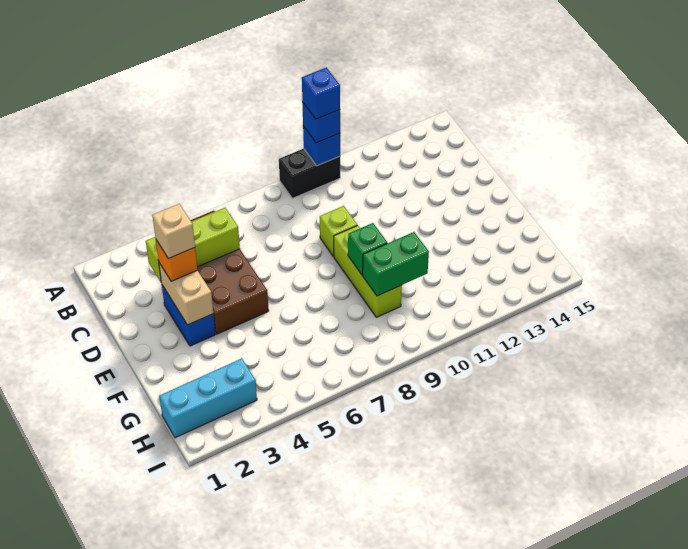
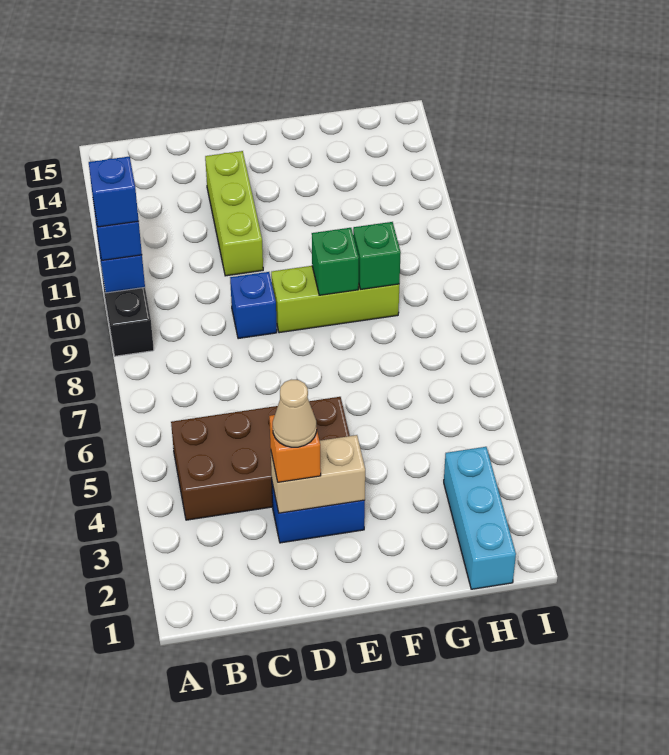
lime brick C3:C5 level 2 -> lime brick D11:D13 level 1
tan brick D3 level 4 -> tan cone D3 level 4
lime brick D9 level 1 -> blue brick D9 level 1
green brick G9:G10 level 2 -> green brick G9 level 2

